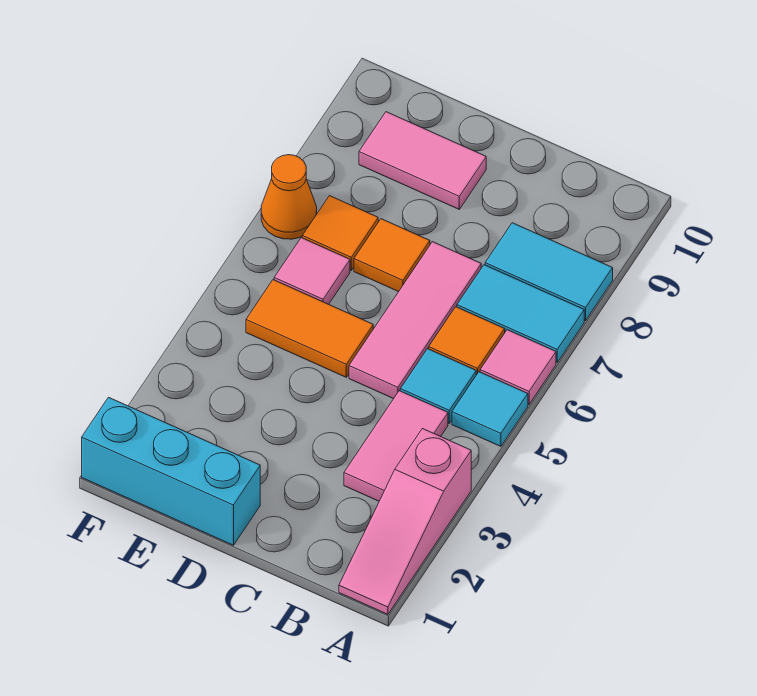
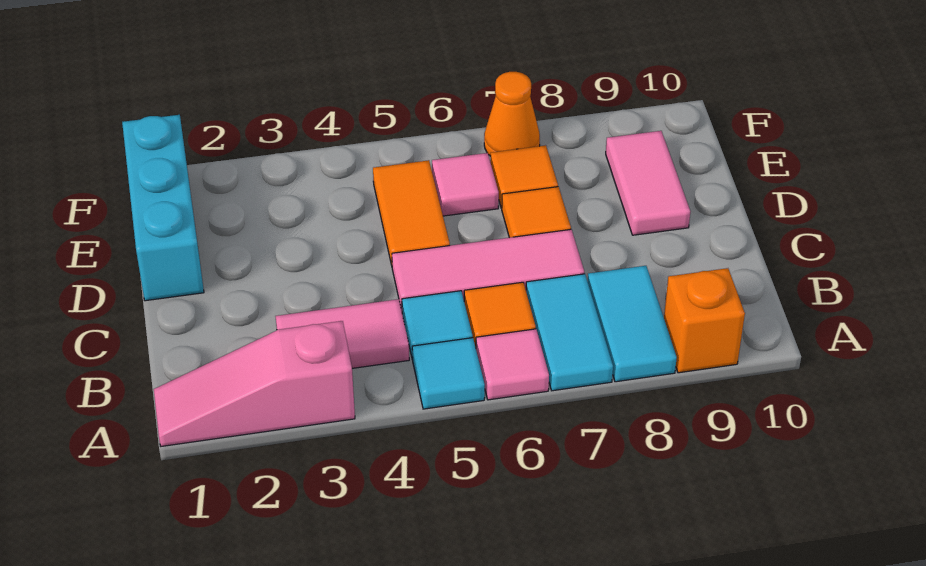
none -> orange brick A9 level 1

